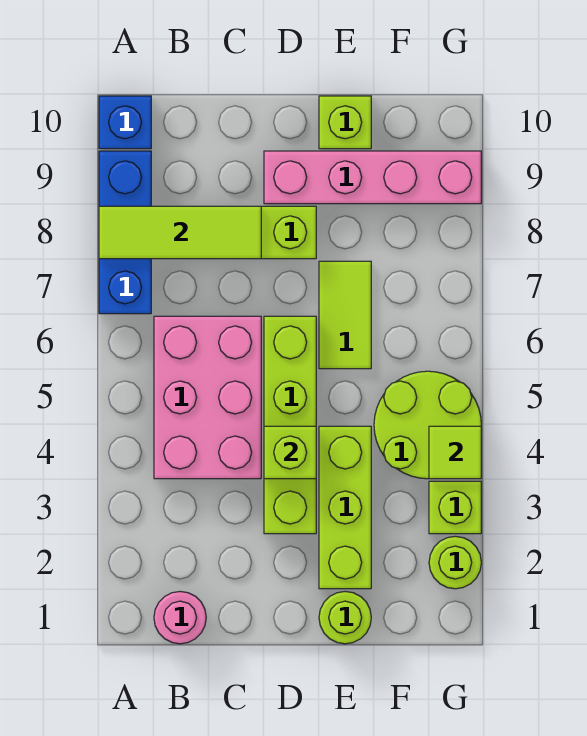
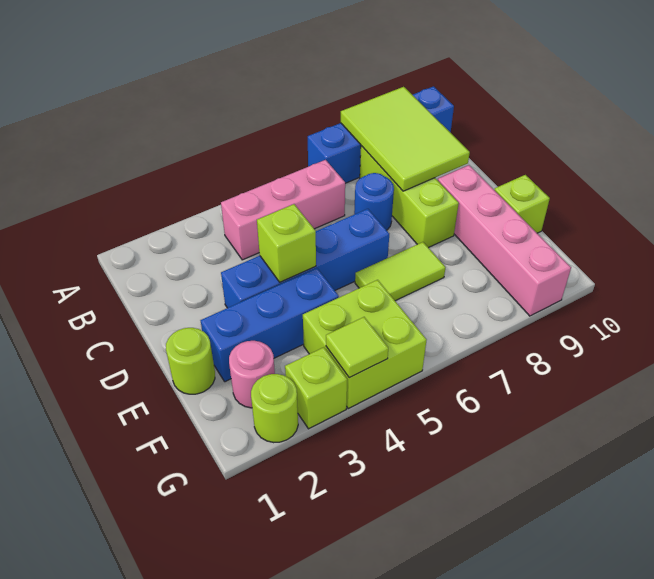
lime tile A8:C8 level 2 -> lime tile A8:C9 level 2
pink round brick B1 level 1 -> pink round brick F2 level 1
pink brick B4:C6 level 1 -> pink brick B4:B6 level 1
none -> blue round brick C7 level 1
lime brick D3:D6 level 1 -> blue brick D3:D6 level 1
lime brick E2:E4 level 1 -> blue brick E2:E4 level 1
lime round brick F4:G5 level 1 -> lime brick F4:G5 level 1

